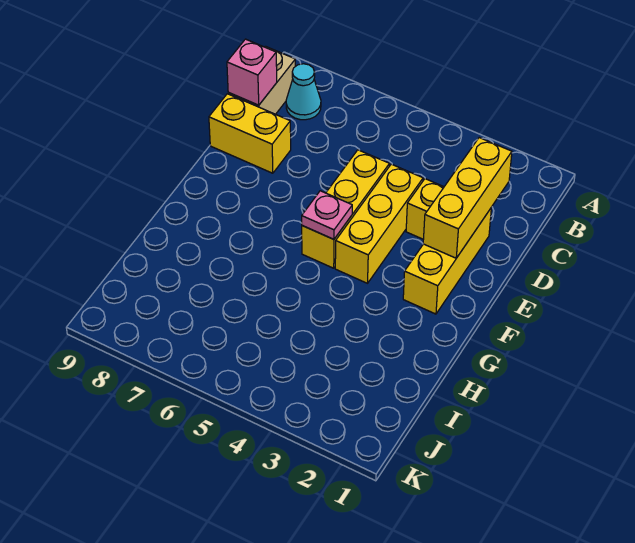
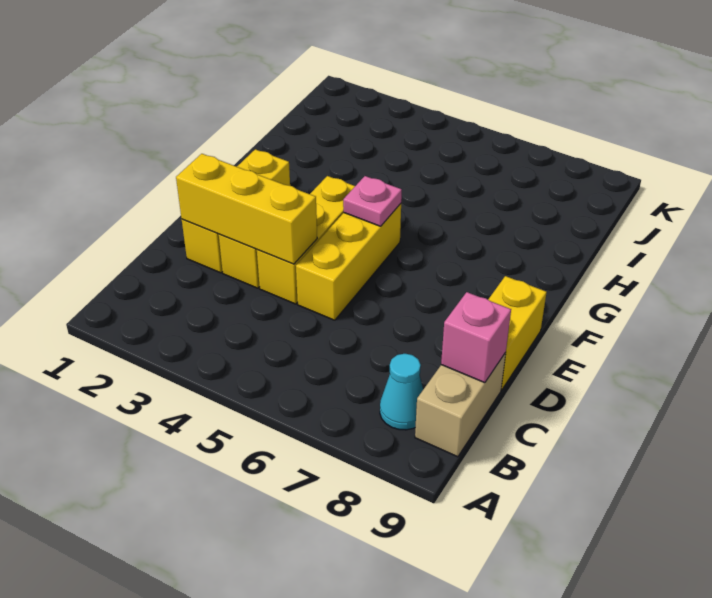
yellow brick C2:E2 level 2 -> yellow brick D2:D4 level 2
yellow brick D8:D9 level 1 -> yellow brick D9:E9 level 1

